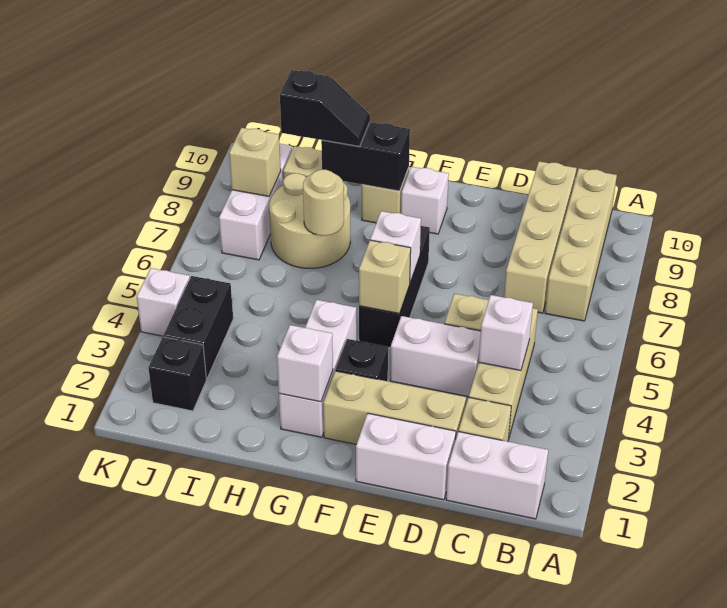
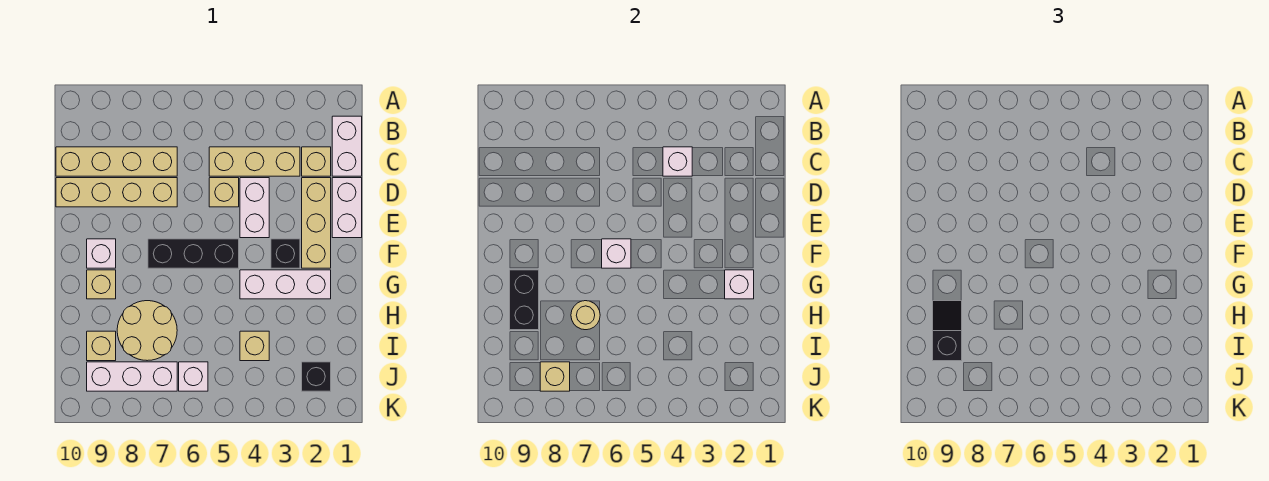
tan brick B7:B10 level 1 -> tan brick D7:D10 level 1
tan brick F5 level 2 -> tan brick I4 level 1
black brick J3:J4 level 1 -> none
white brick K4 level 1 -> white brick J6 level 1

